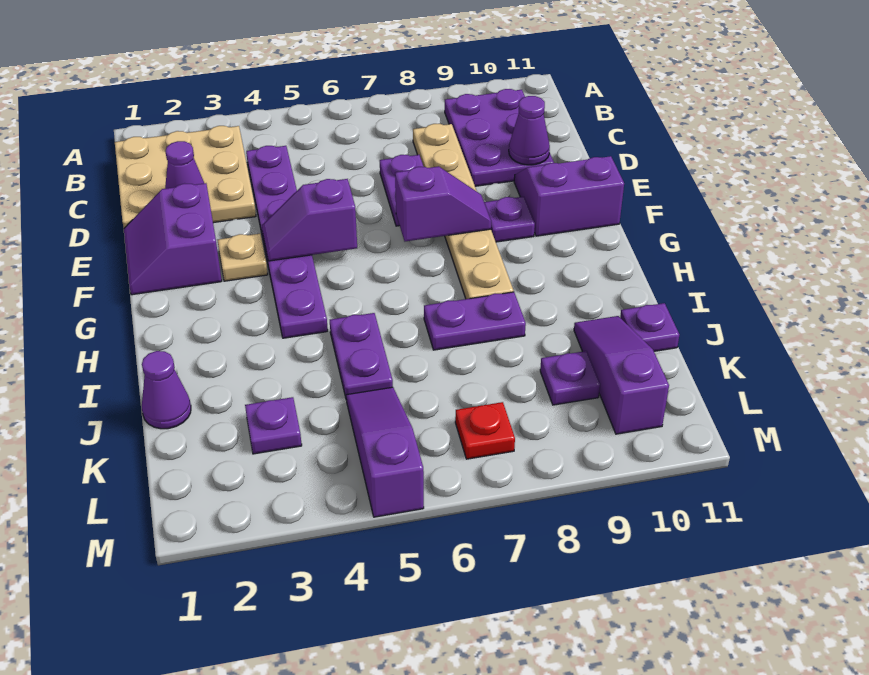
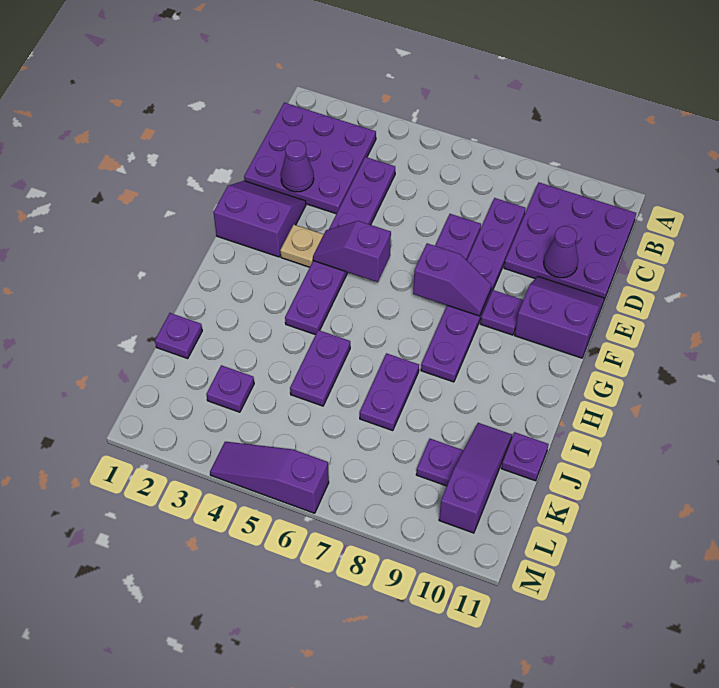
tan plate B1:D3 level 1 -> purple plate B1:D3 level 1
purple plate B9:D10 level 1 -> purple plate B9:D11 level 1
tan plate C8:H8 level 1 -> purple plate C8:H8 level 1
purple slope E1:F2 level 1 top 2 -> purple slope E1:F2 level 1 top F
purple plate I7:I8 level 1 -> purple plate I7:J7 level 1
purple cone J1 level 1 -> purple plate J1 level 1
purple slope K5:M5 level 1 top M -> purple slope M4:M6 level 1 top 6
red plate L7 level 1 -> none

